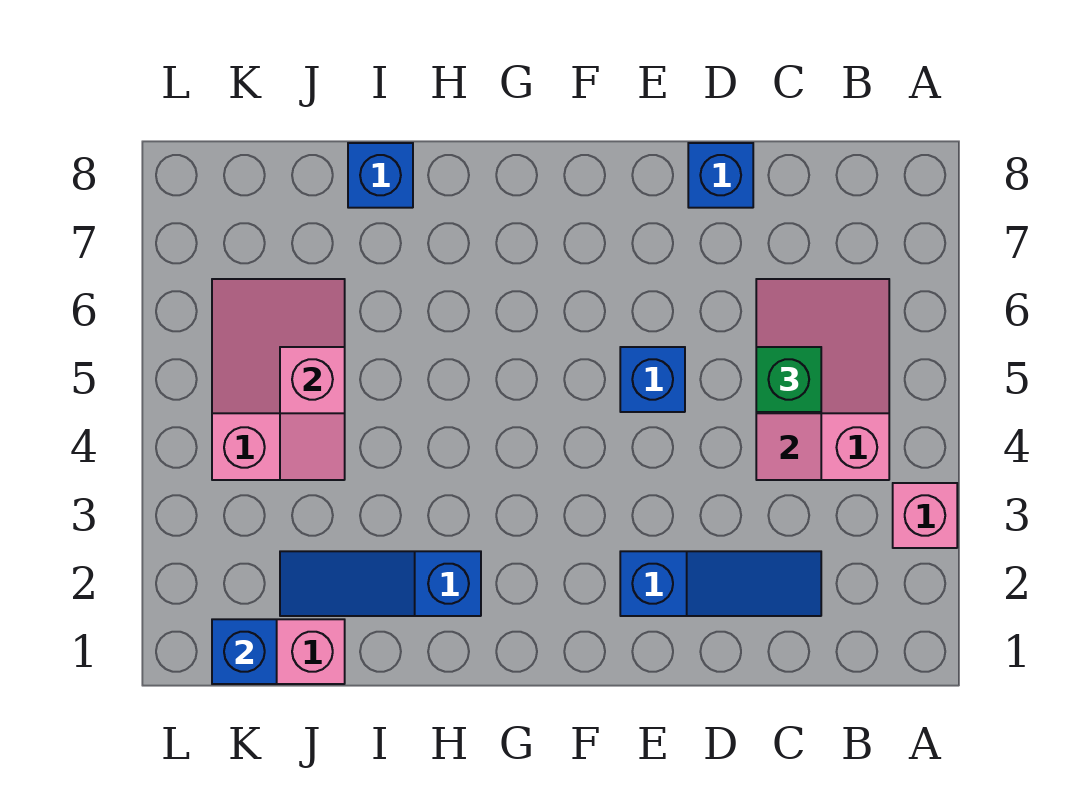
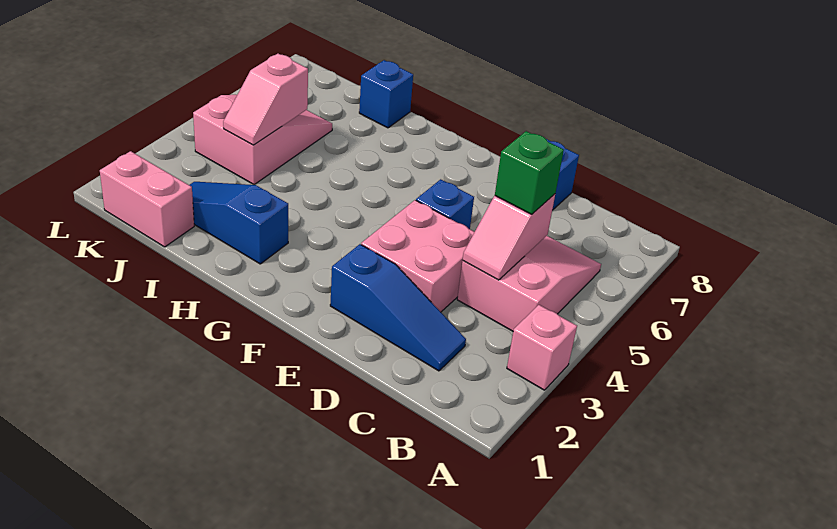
none -> pink brick D3:E4 level 1
blue brick K1 level 2 -> none

